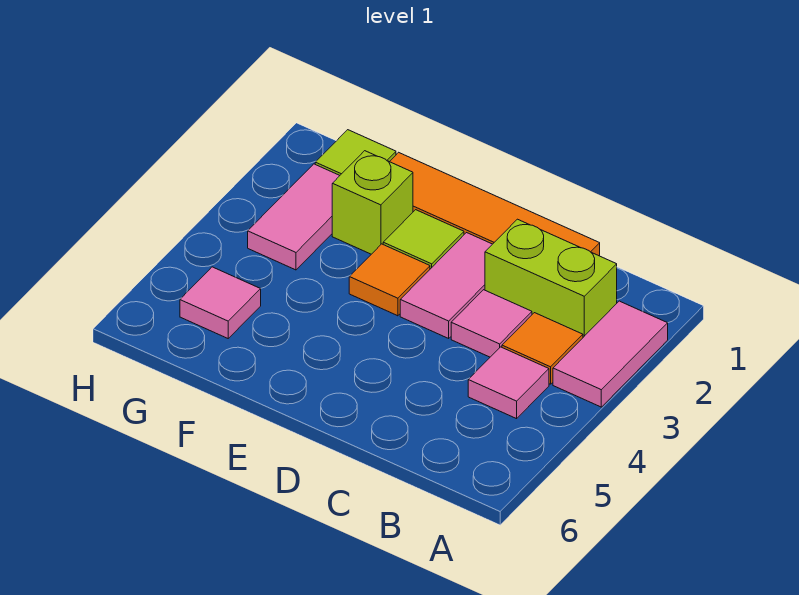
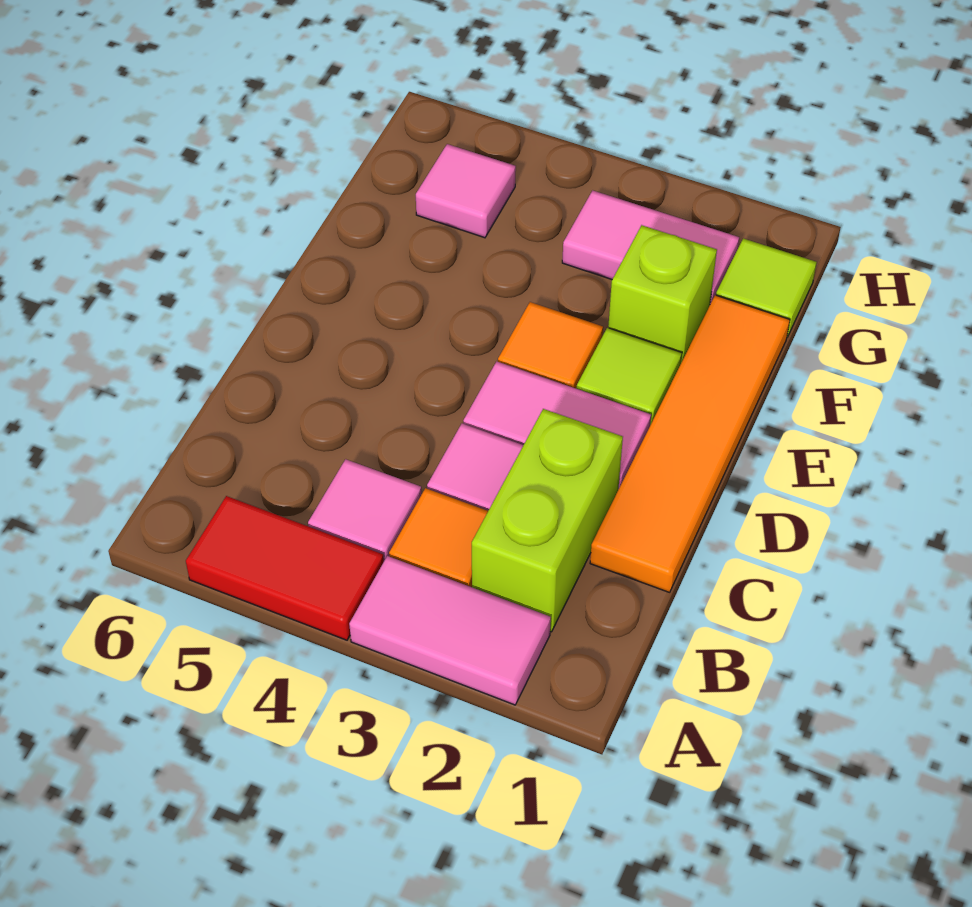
none -> red tile A4:A5 level 1

